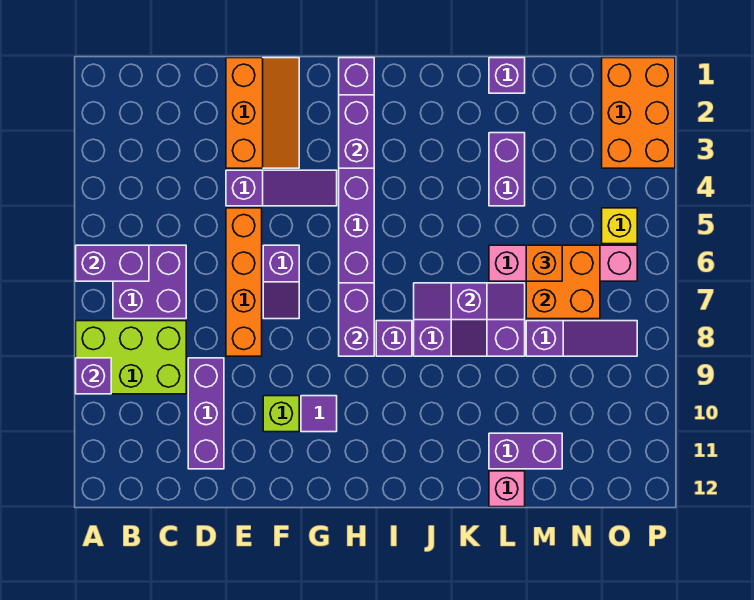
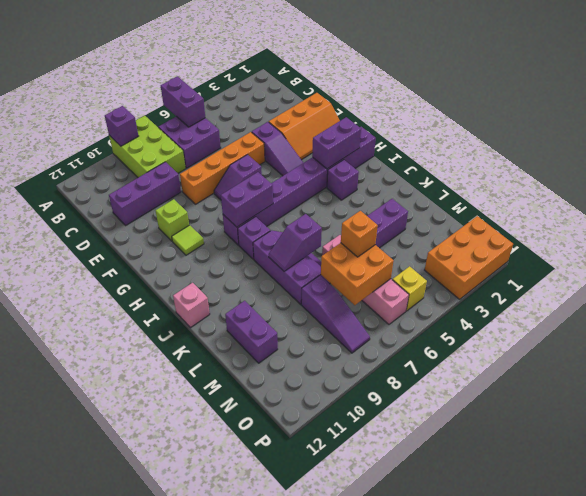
purple tile G10 level 1 -> lime tile G10 level 1
purple brick L1 level 1 -> purple brick I3 level 1
pink brick L12 level 1 -> pink brick J12 level 1

